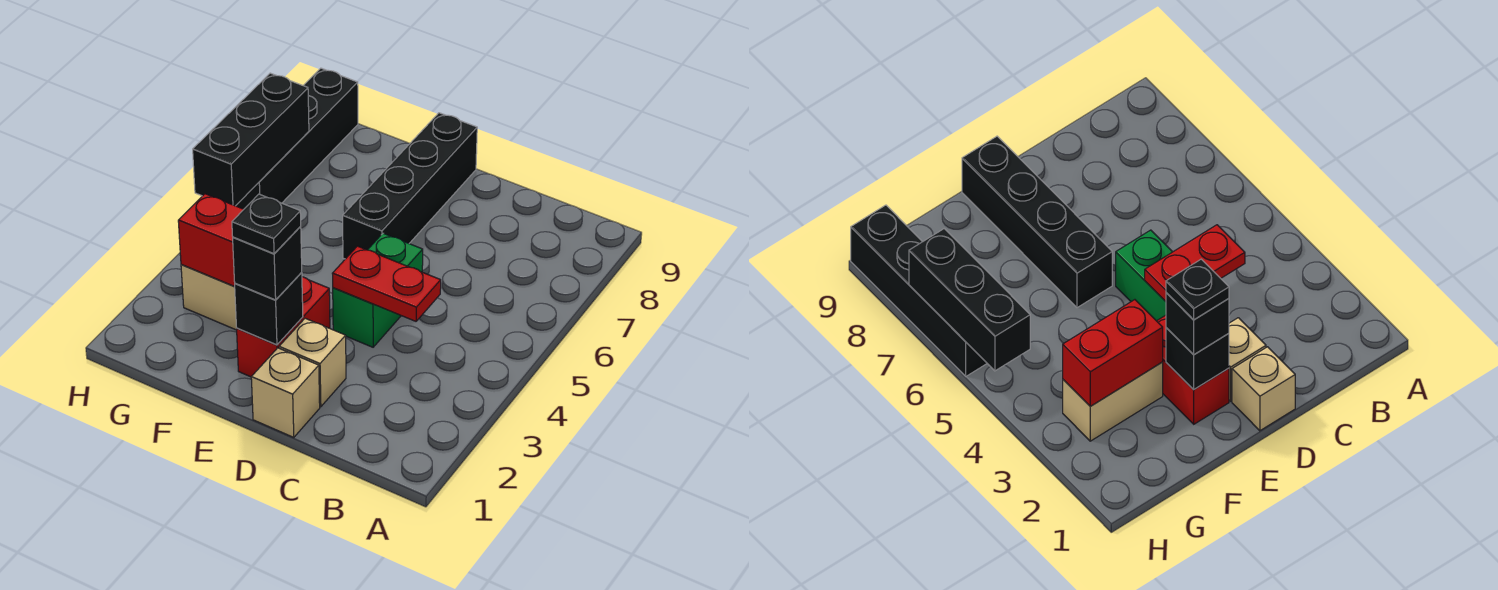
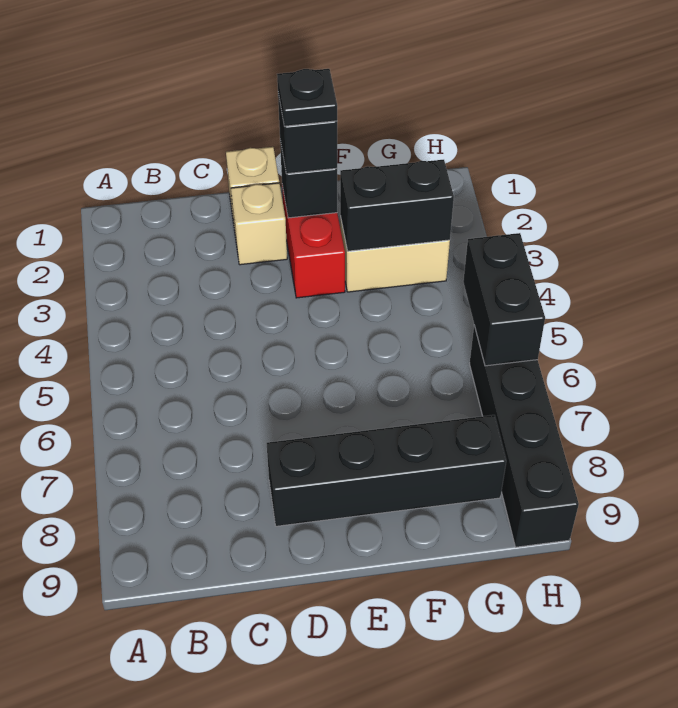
red plate C4:D4 level 2 -> none
green brick D4:D5 level 1 -> none
black brick E6:E9 level 1 -> black brick D8:G8 level 1
red brick F3:G3 level 2 -> black brick F3:G3 level 2
black brick H5:H7 level 2 -> black brick H5:H6 level 2

